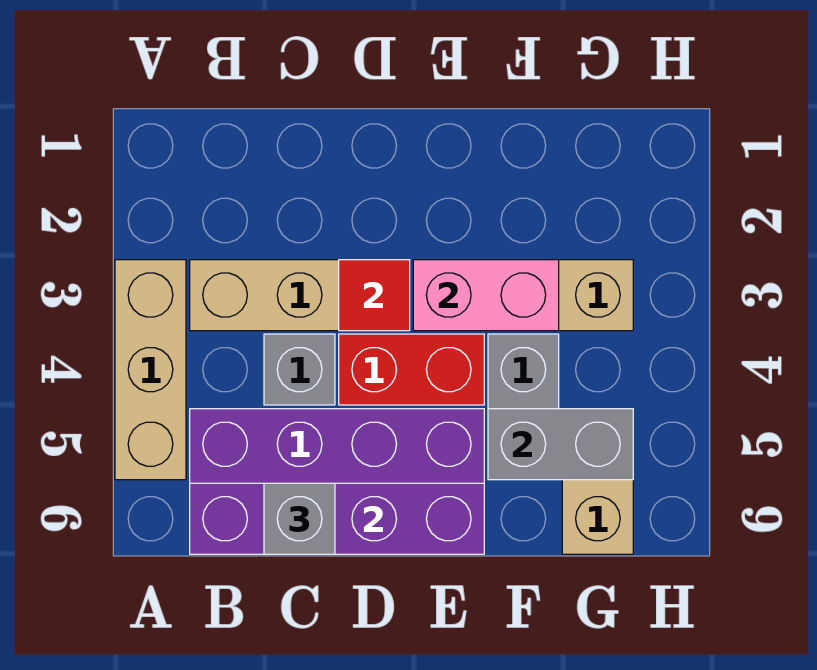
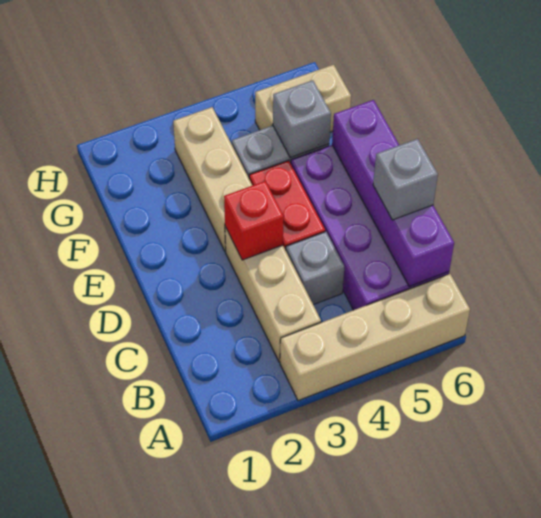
tan brick A3:A5 level 1 -> tan brick A3:A6 level 1
red tile D3 level 2 -> red brick D3 level 2
pink brick E3:F3 level 2 -> none
grey brick F5:G5 level 2 -> grey brick F5 level 2

